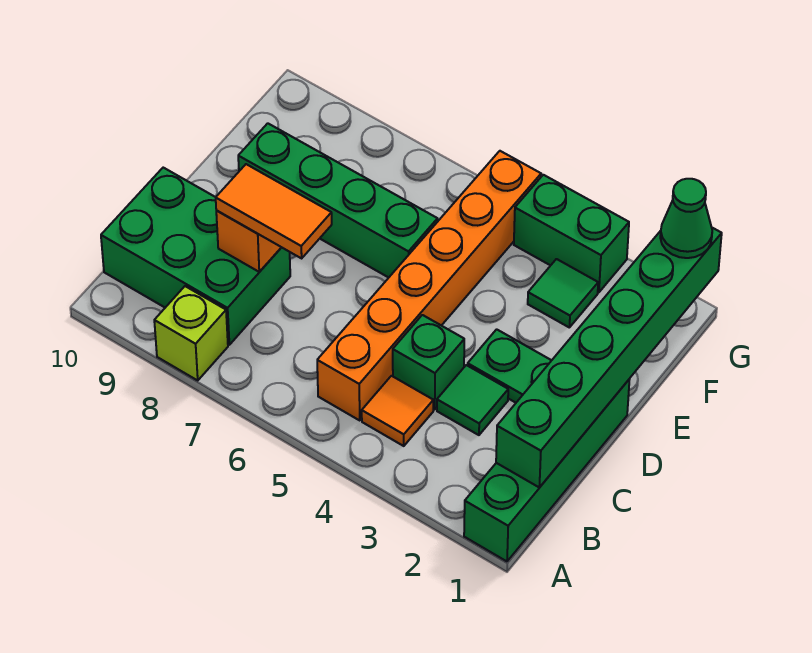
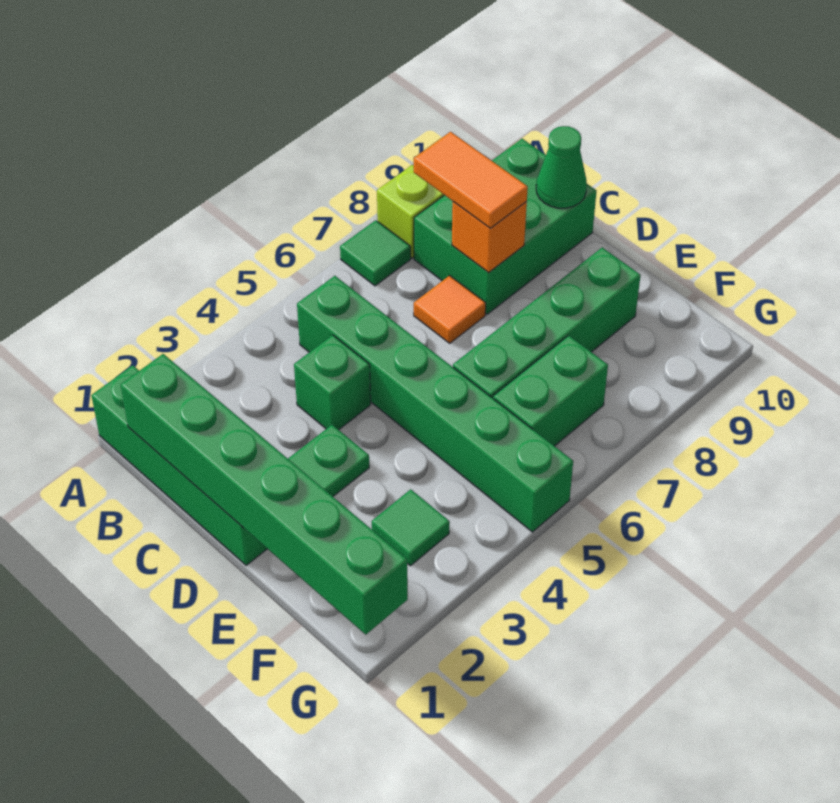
orange tile B4 level 1 -> orange tile C7 level 1
orange brick B5:G5 level 1 -> green brick B5:G5 level 1
green tile C3 level 1 -> green tile A7 level 1
orange tile C7:C8 level 3 -> orange tile B8:C8 level 3
green cone G1 level 3 -> green cone C10 level 2
green brick G3:G4 level 1 -> green brick F6:F7 level 1

